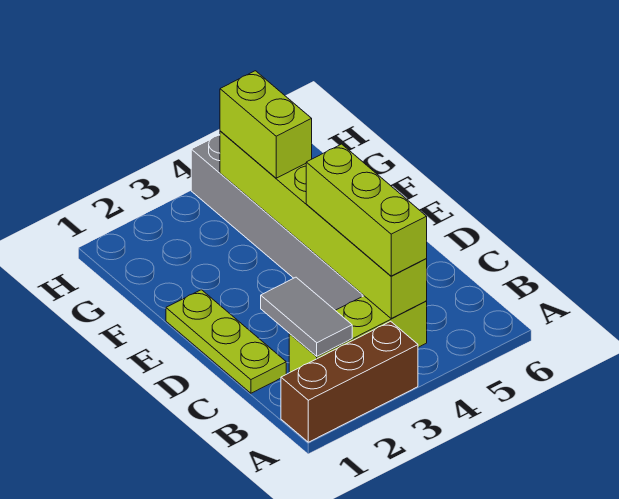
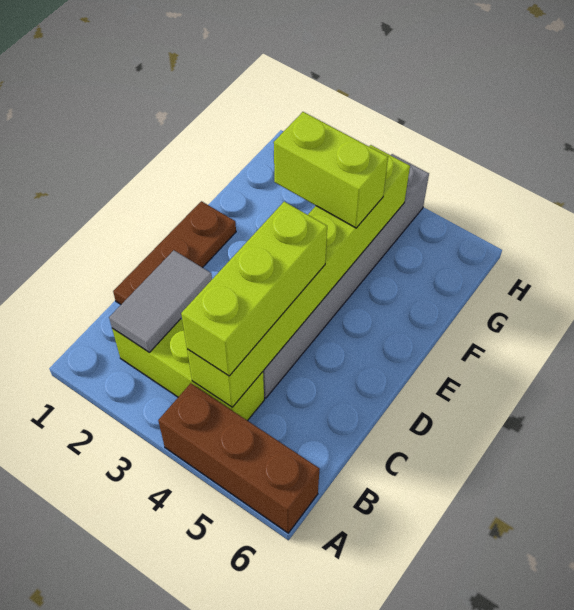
brown brick A1:A3 level 1 -> brown brick A4:A6 level 1
lime plate C1:E1 level 1 -> brown plate C1:E1 level 1
lime brick F4:G4 level 3 -> lime brick F3:F4 level 3

